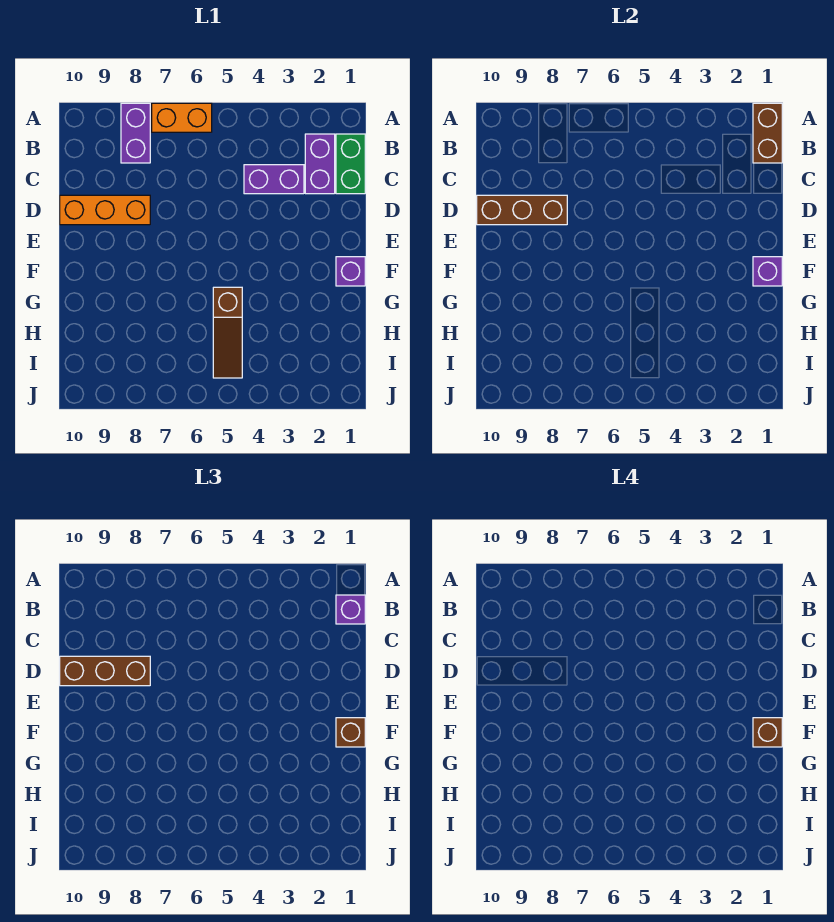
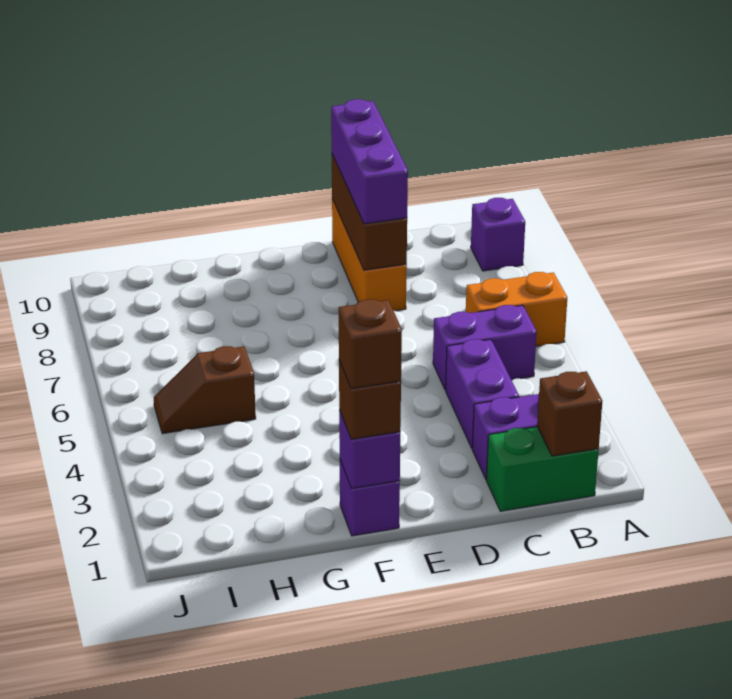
brown brick A1:B1 level 2 -> brown brick B1 level 2
orange brick A6:A7 level 1 -> orange brick A6:B6 level 1
purple brick A8:B8 level 1 -> purple brick B5:C5 level 1
purple brick B1 level 3 -> purple brick A9 level 1
brown brick D8:D10 level 3 -> purple brick D8:D10 level 3
brown slope G5:I5 level 1 top G -> brown slope H5:I5 level 1 top H

